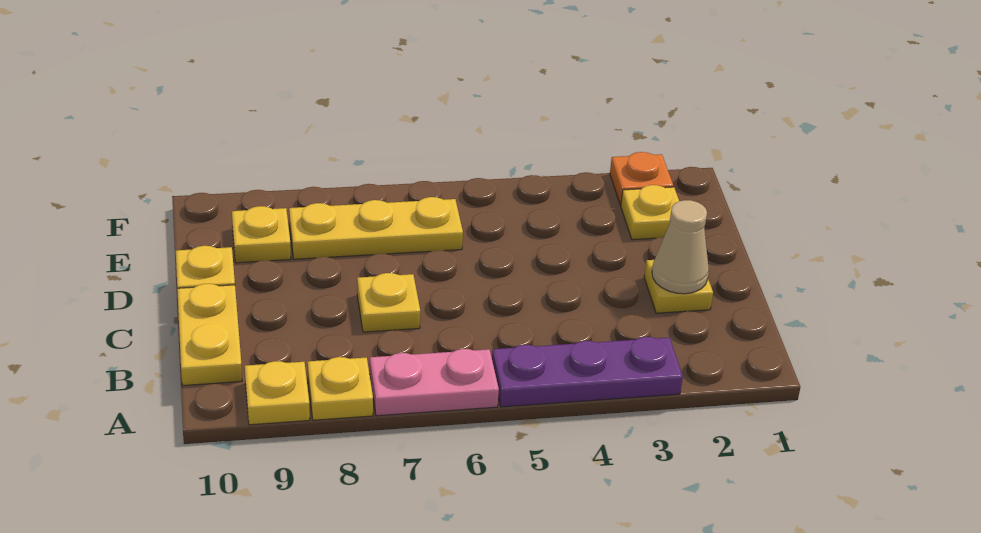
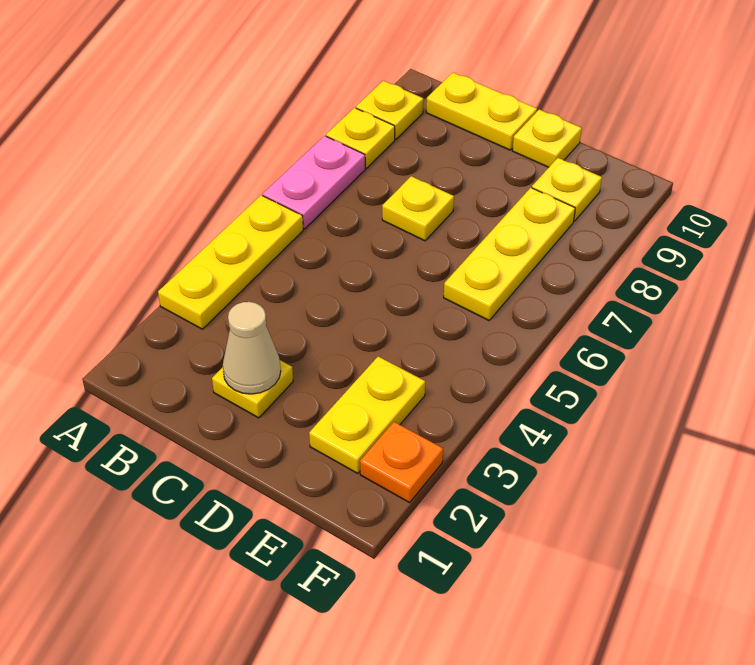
purple plate A3:A5 level 1 -> yellow plate A3:A5 level 1
yellow plate E2 level 1 -> yellow plate E2:E3 level 1

